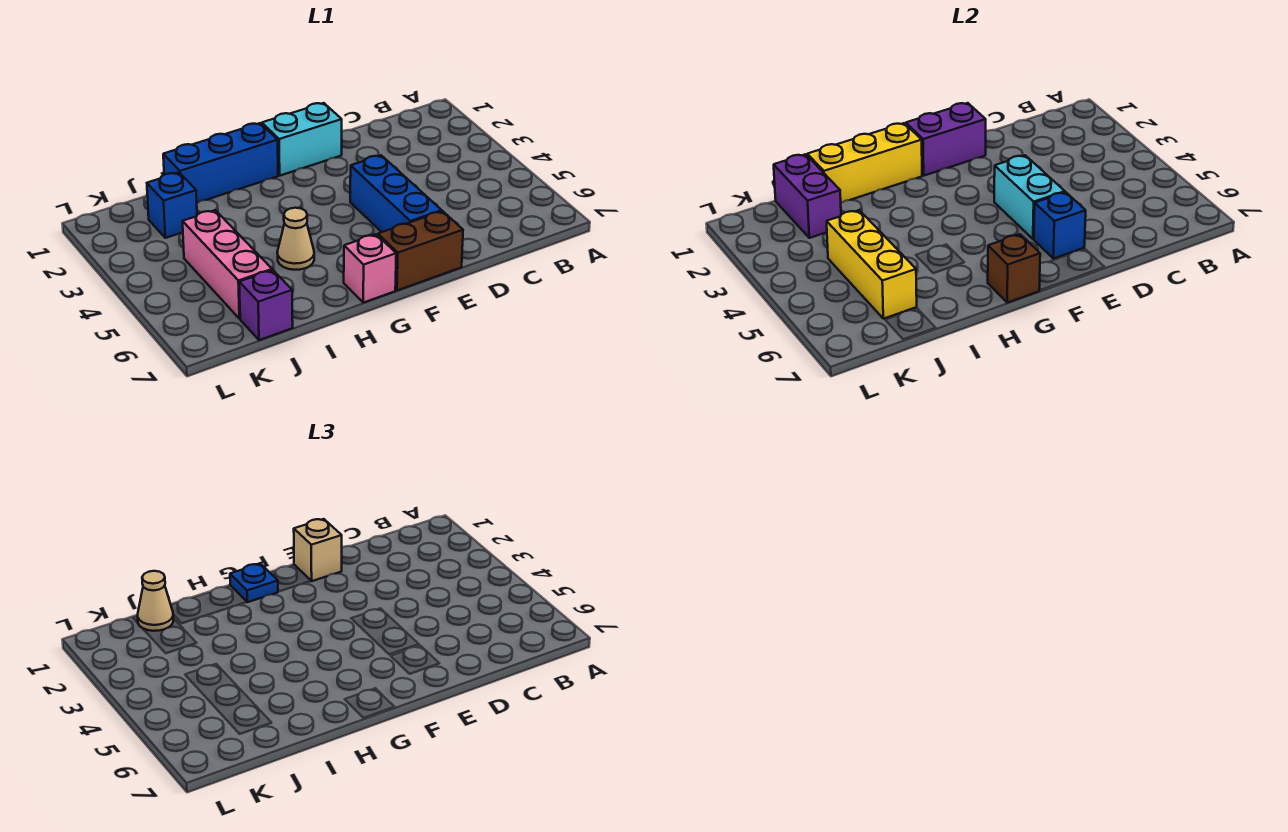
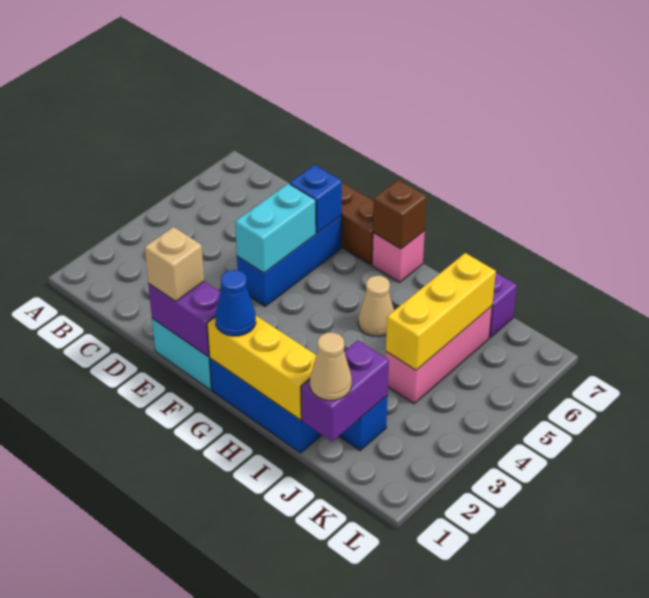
blue plate G1 level 3 -> blue cone G1 level 3

